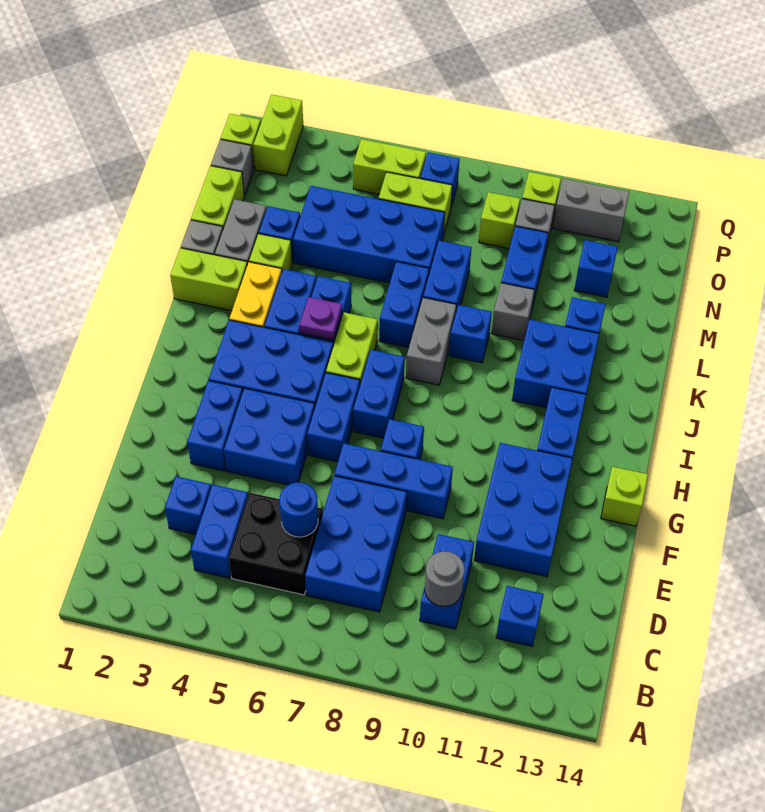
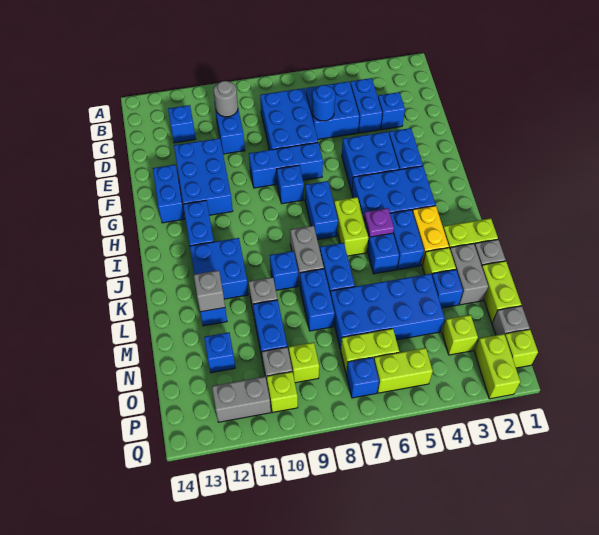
black brick C5:D6 level 1 -> blue brick C5:D6 level 1
blue brick G6:H6 level 1 -> blue brick F13:G13 level 1
lime brick G14 level 1 -> lime brick O3 level 1
none -> grey brick L12 level 2

